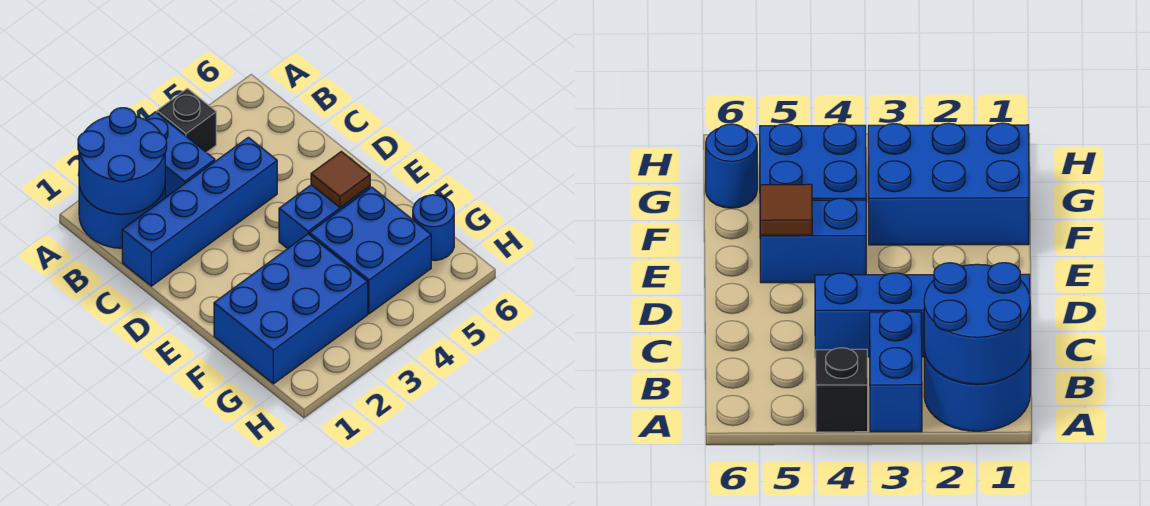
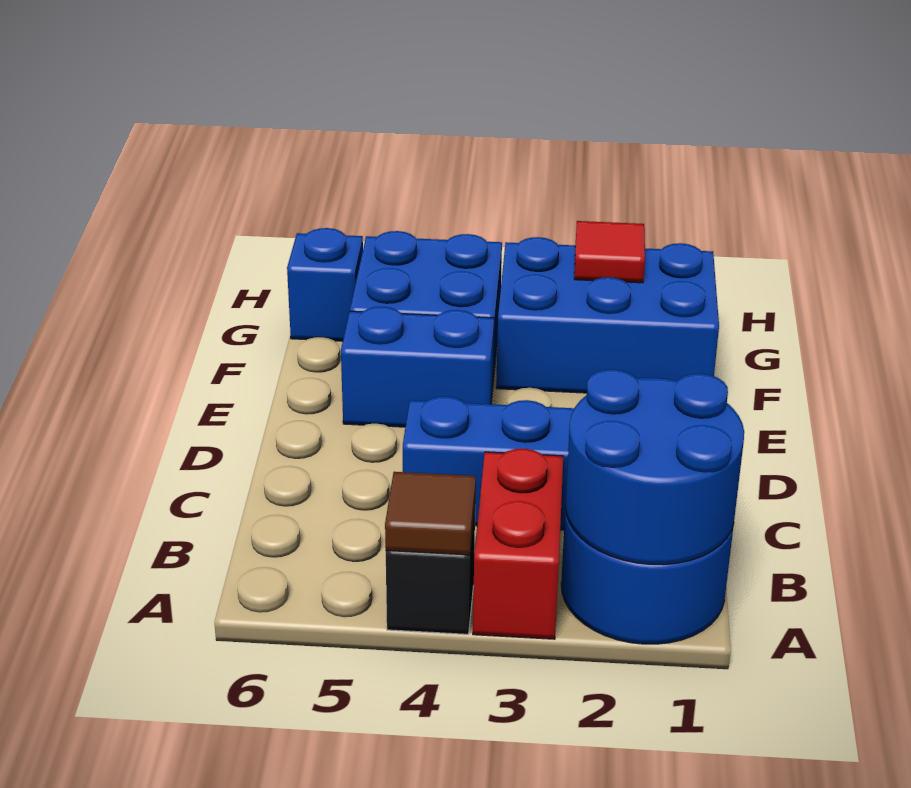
blue brick A3:B3 level 1 -> red brick A3:B3 level 1
brown tile E5 level 2 -> brown tile A4 level 2
none -> red tile G2 level 2
blue round brick G6 level 1 -> blue brick G6 level 1

